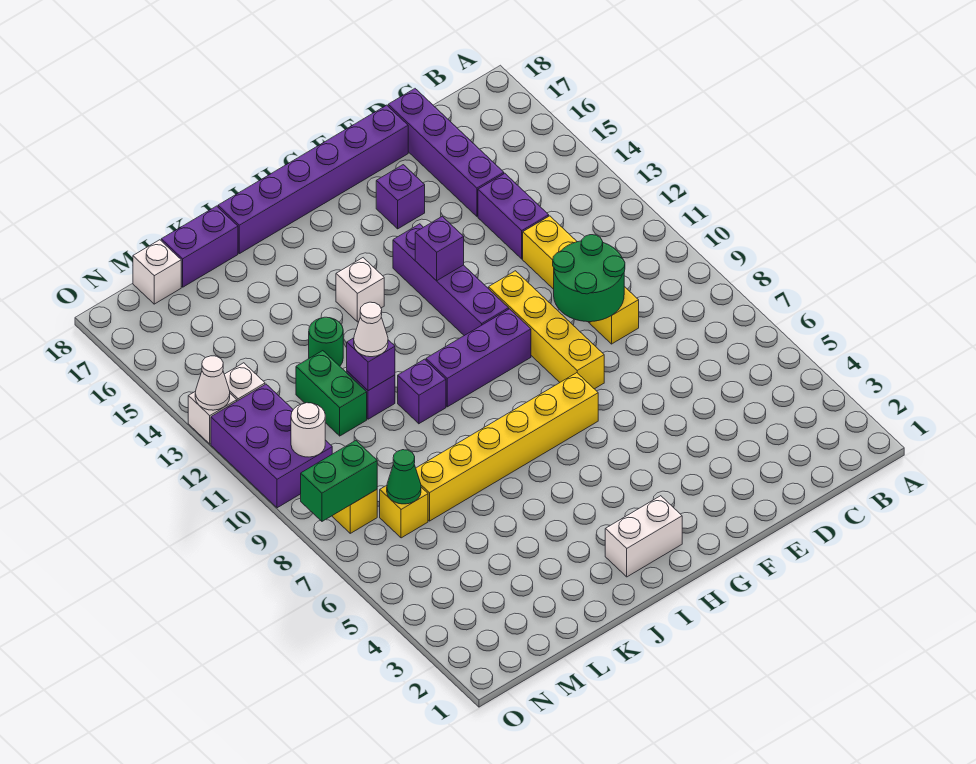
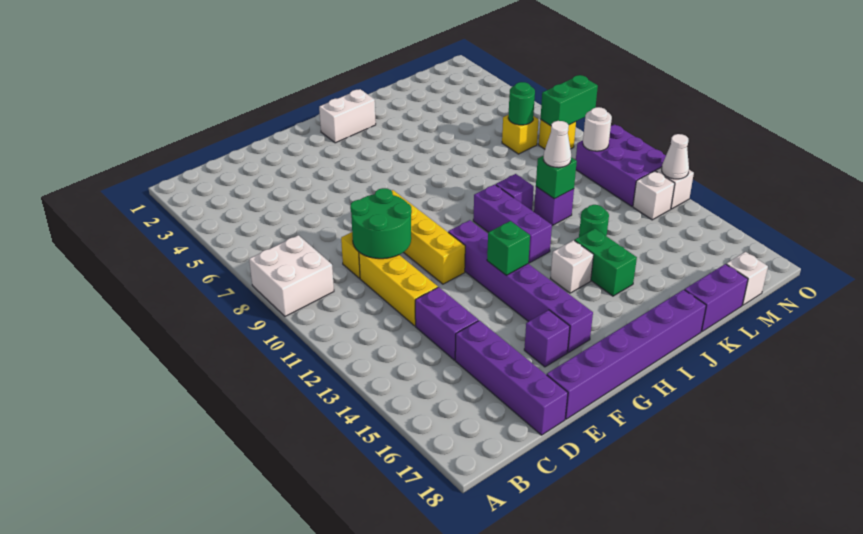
none -> white brick A8:B9 level 1
yellow brick G7:L7 level 1 -> none
purple brick G10:I10 level 1 -> purple brick I10:I12 level 1
purple brick G11:G14 level 1 -> purple brick G11:G16 level 1
purple brick G13 level 2 -> green brick G13 level 2
purple brick K11 level 2 -> green brick K11 level 2
green brick L11:L12 level 1 -> green brick J14:J15 level 1
green cone M7 level 2 -> green round brick M7 level 2

